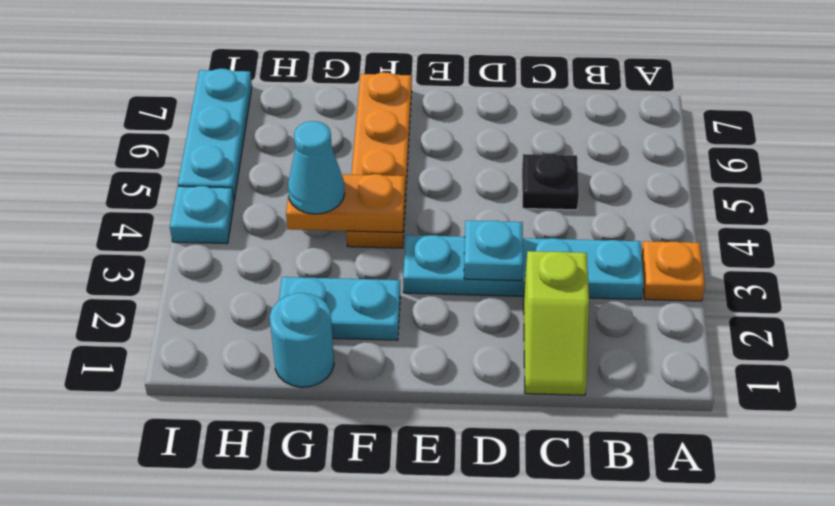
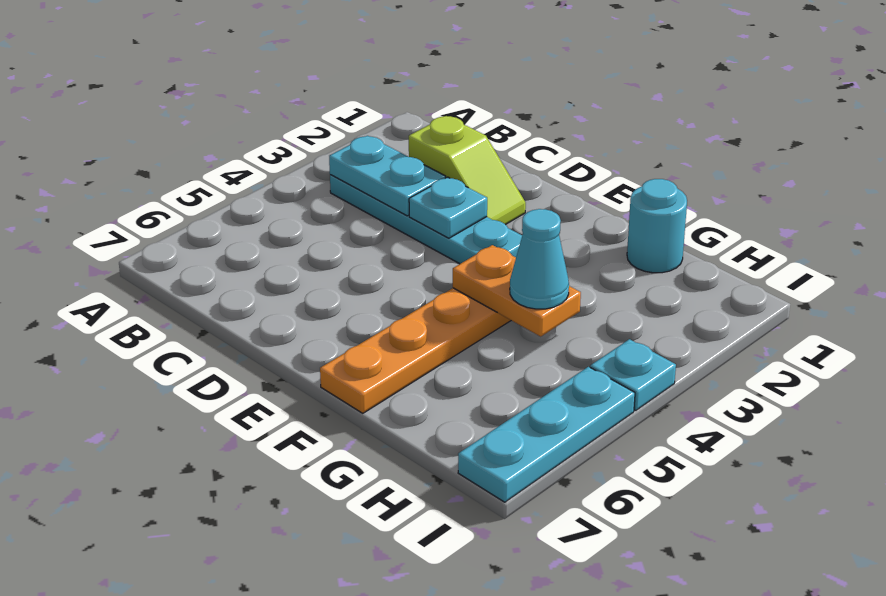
orange plate A3 level 1 -> none
lime slope C1:C2 level 1 top 2 -> lime slope C2:D2 level 1 top C
black plate C5 level 1 -> none
cyan plate F2:G2 level 1 -> cyan plate B3:C3 level 2

